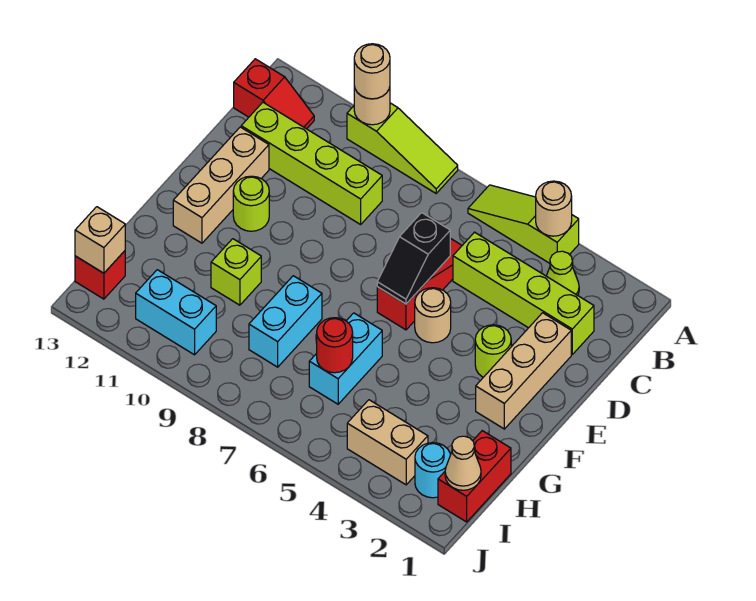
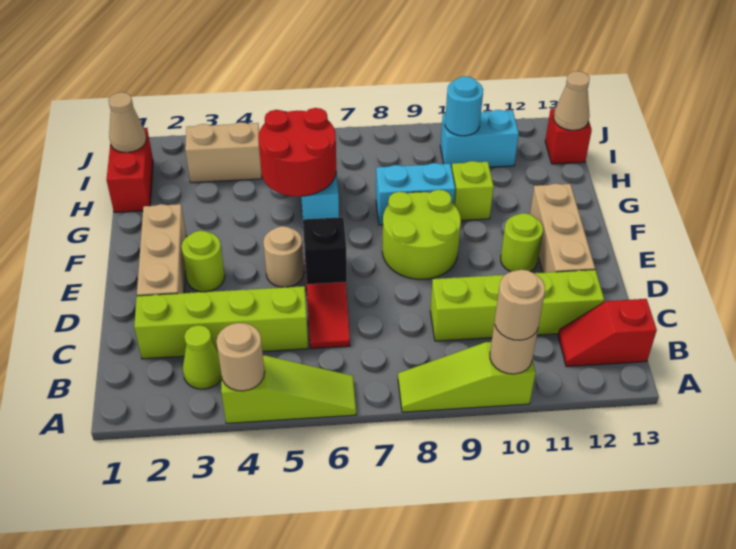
none -> lime round brick E8:F9 level 1
cyan brick G8:H8 level 1 -> cyan brick G8:G9 level 1
red round brick H6 level 2 -> red round brick G5:H6 level 2
cyan round brick I2 level 1 -> cyan round brick I10 level 2
tan brick I13 level 2 -> tan cone I13 level 2

